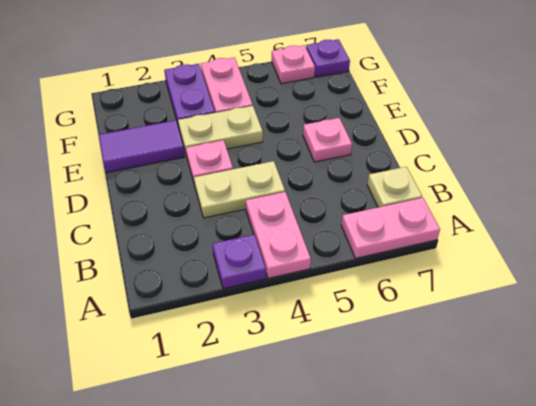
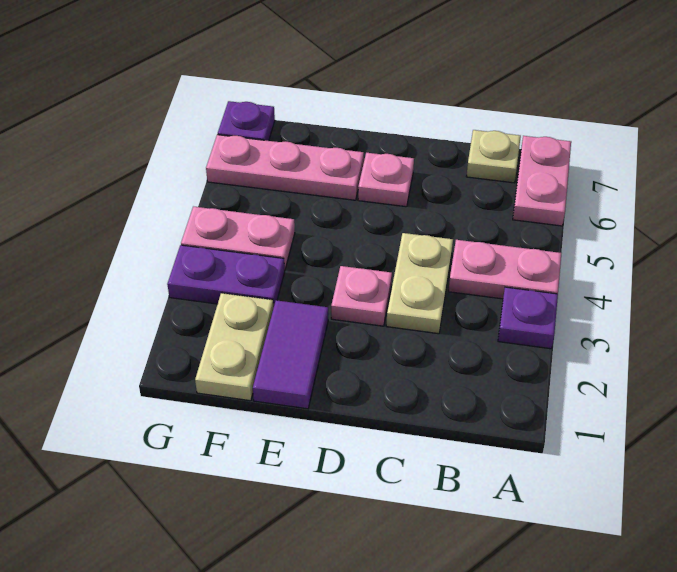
tan plate E3:E4 level 1 -> tan plate F1:F2 level 1
pink plate G6 level 1 -> pink plate E6:G6 level 1

